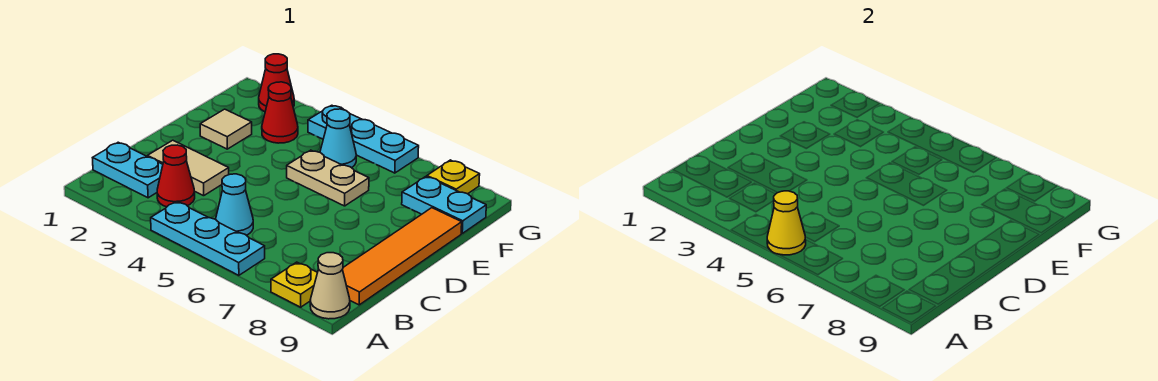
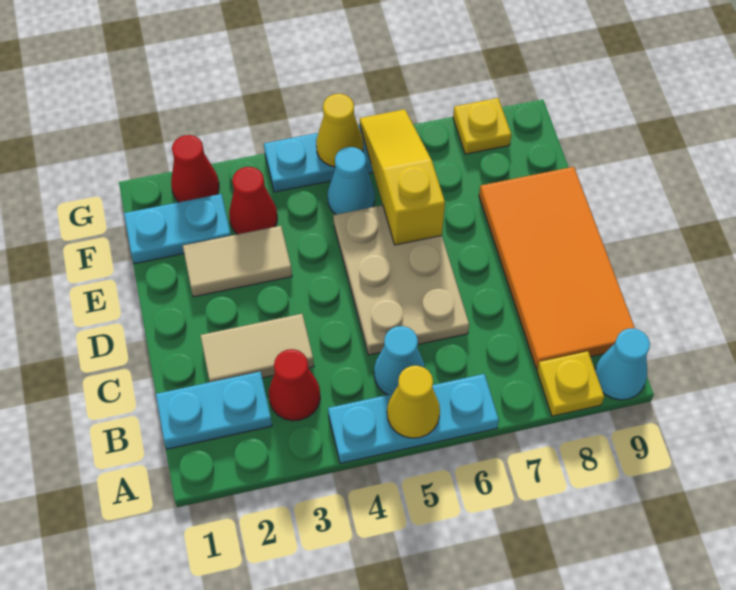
tan cone A9 level 1 -> cyan cone A9 level 1
orange tile B9:E9 level 1 -> orange tile B8:E9 level 1
tan tile E2 level 1 -> tan tile E2:E3 level 1
tan plate E5:E6 level 1 -> tan plate C5:E6 level 1
none -> yellow slope E6:G6 level 2 top E
cyan plate F8:F9 level 1 -> cyan plate F1:F2 level 1
none -> yellow cone G5 level 2

